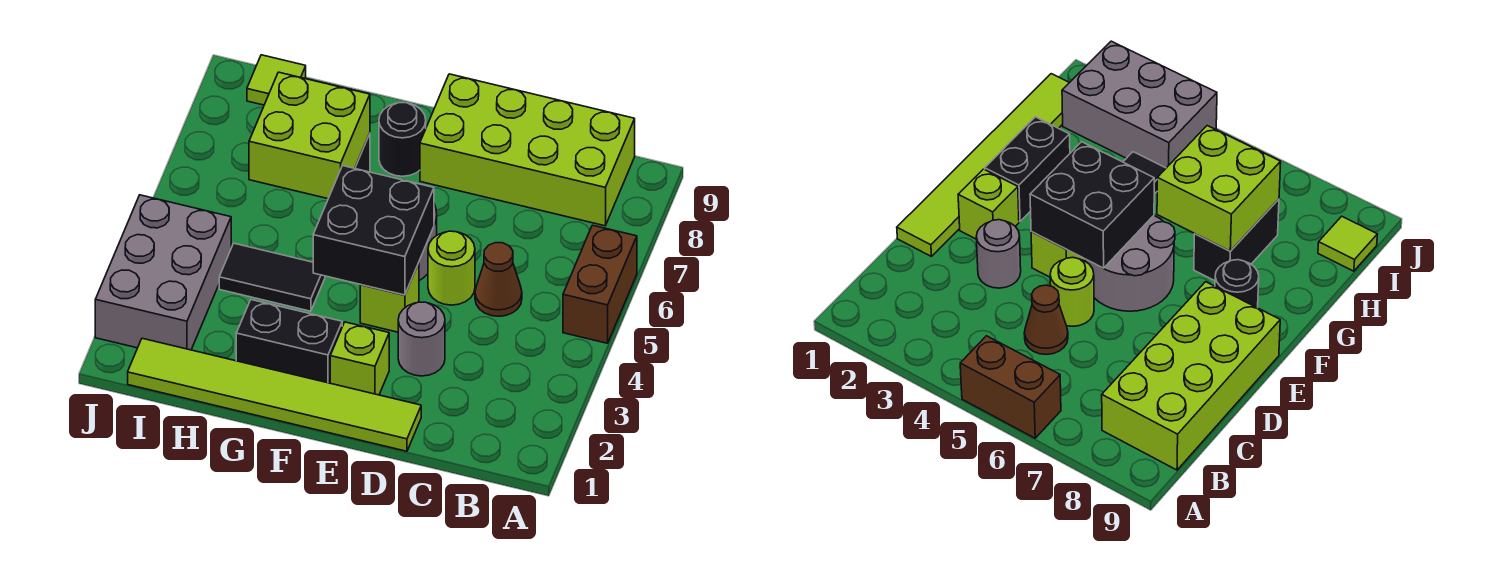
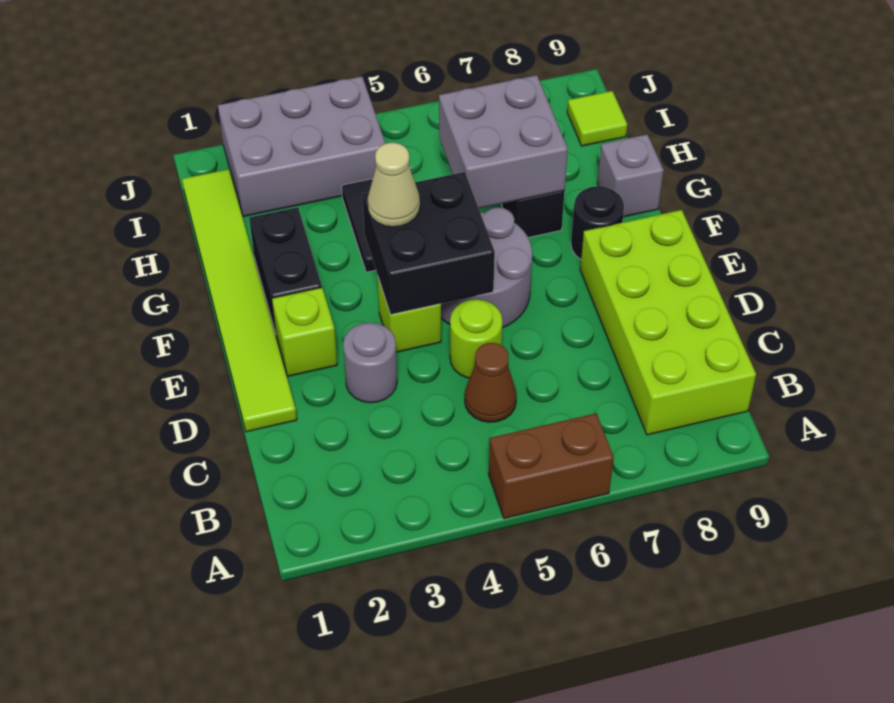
none -> tan cone F4 level 3
lime brick G6:H7 level 2 -> grey brick G6:H7 level 2
none -> grey brick G9 level 1

